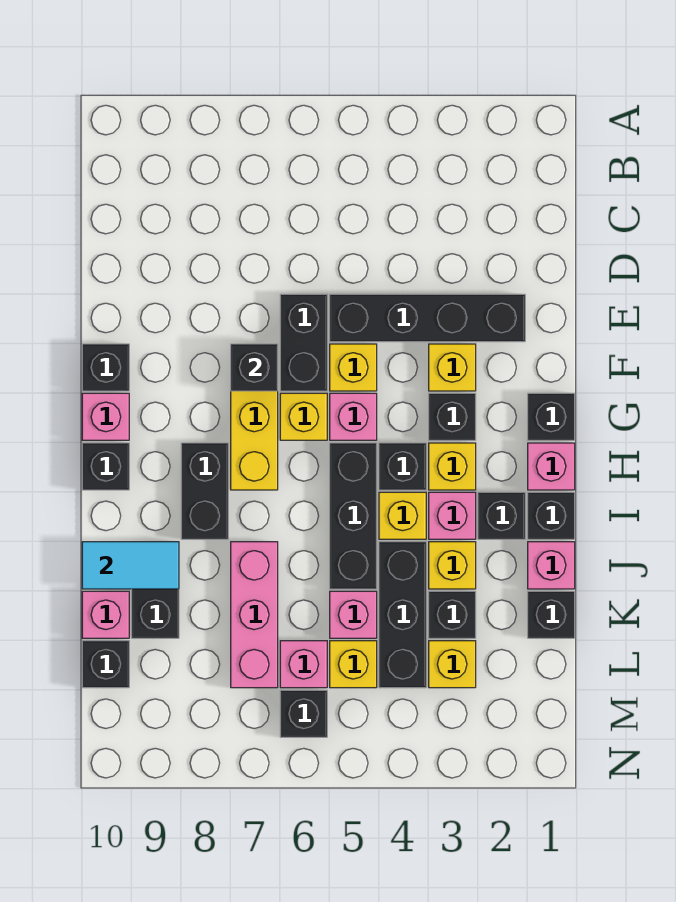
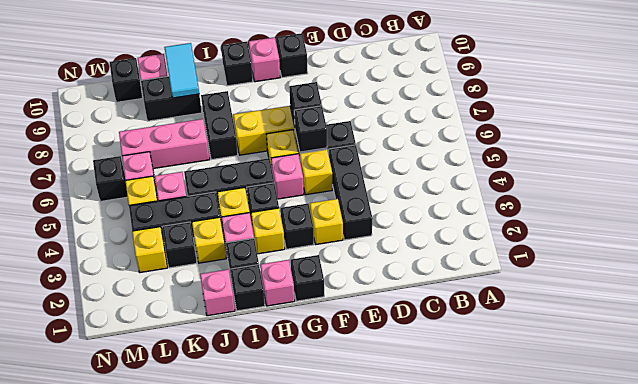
black brick E2:E5 level 1 -> black brick E3:E5 level 1
black brick H8:I8 level 1 -> black brick I7:I8 level 1
black brick K1 level 1 -> black brick F6 level 2

